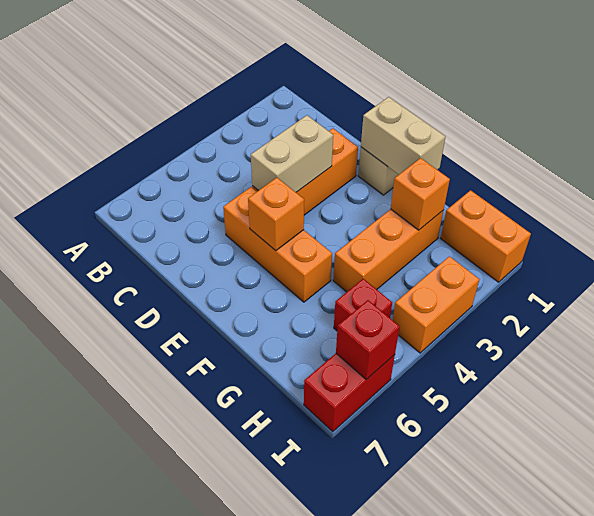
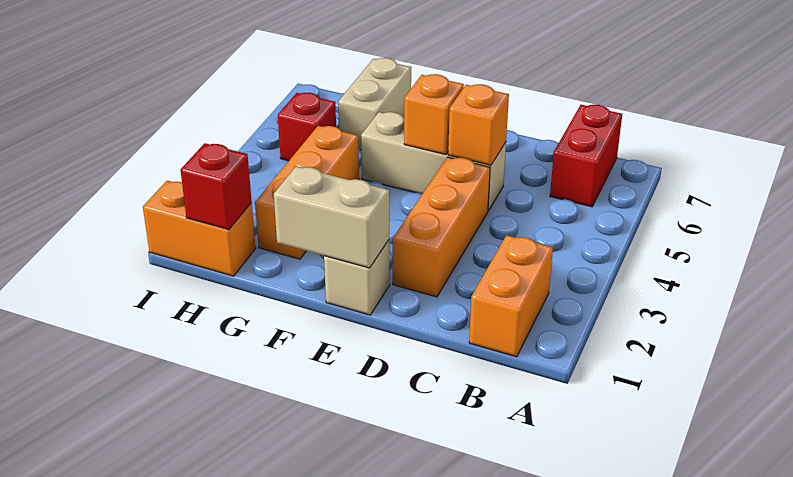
tan brick D3:D4 level 2 -> tan brick G6:G7 level 1
orange brick D5:F5 level 1 -> tan brick D5:F5 level 1
orange brick G2 level 2 -> orange brick D5 level 2
orange brick I3:I4 level 1 -> orange brick B1:B2 level 1
red brick I6:I7 level 1 -> red brick B6:B7 level 1
red brick I6 level 2 -> red brick H1 level 2

